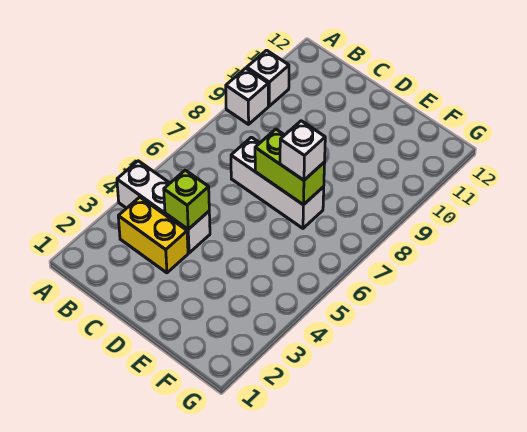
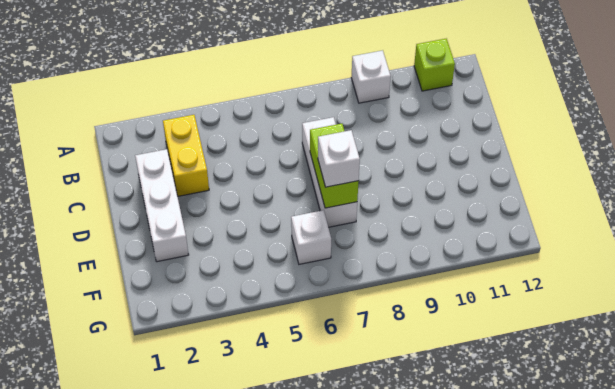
white brick A4:C4 level 1 -> white brick C2:E2 level 1
white brick A10 level 1 -> white brick F6 level 1
lime brick C4 level 2 -> lime brick A11 level 1

